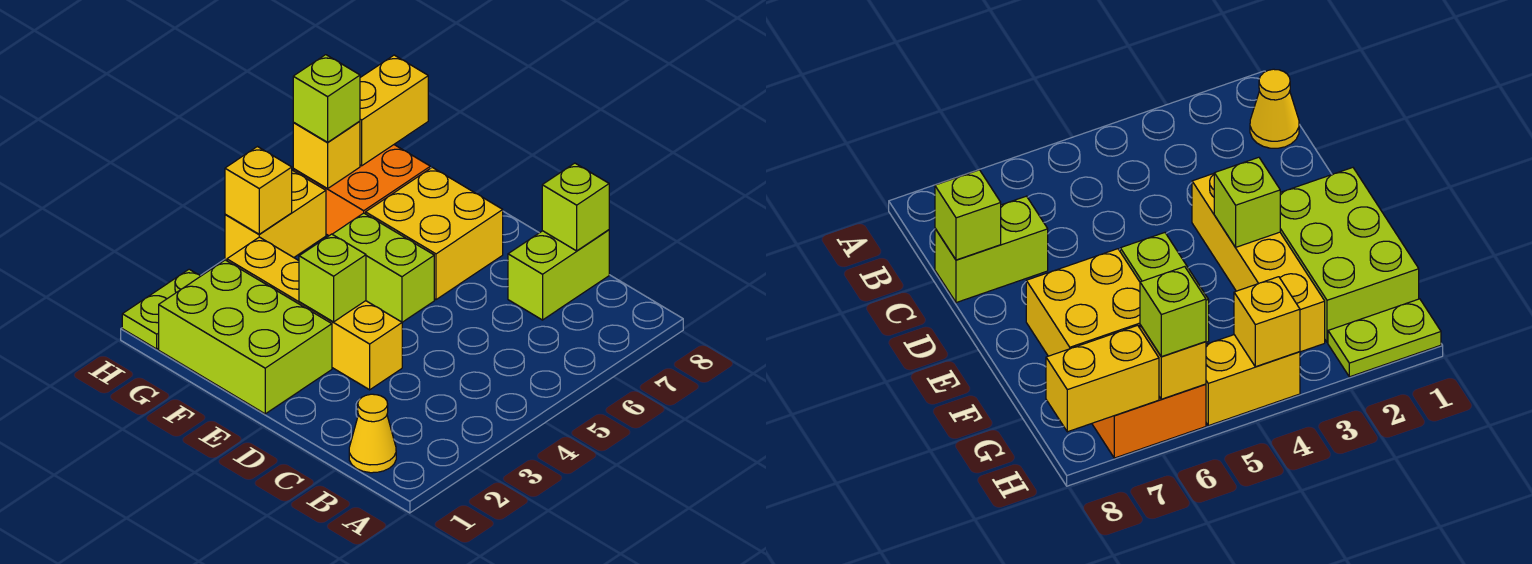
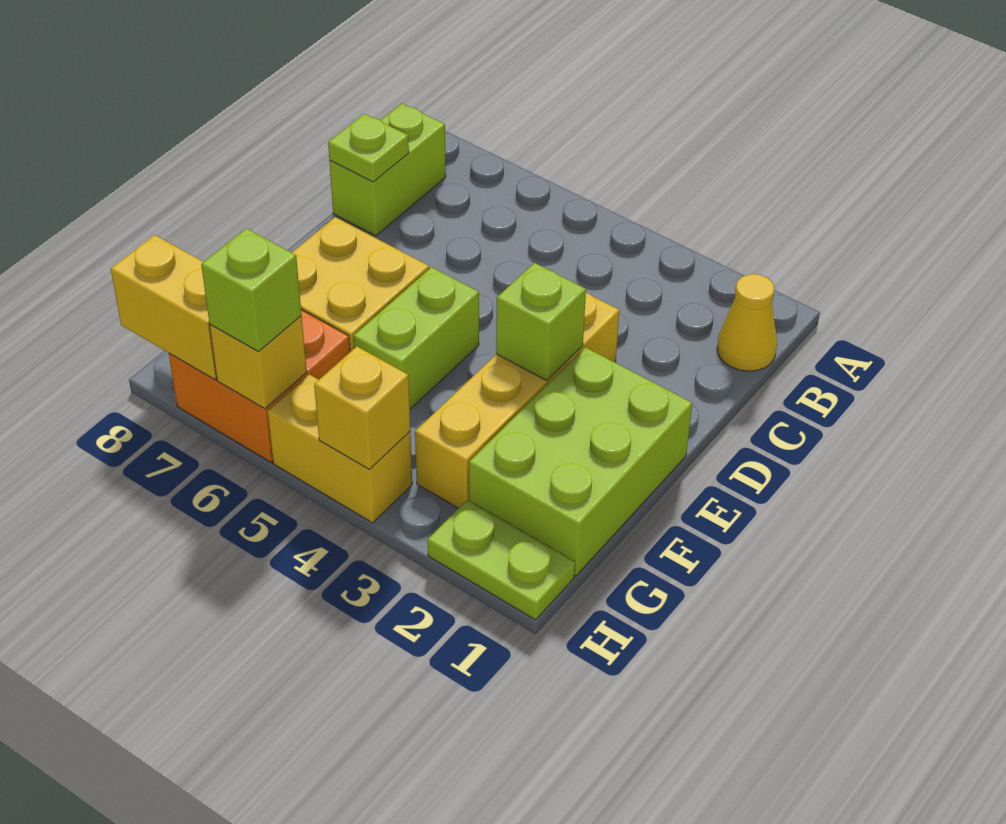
lime brick C7:C8 level 1 -> lime brick B8:C8 level 1
lime brick C8 level 2 -> lime plate C8 level 2

